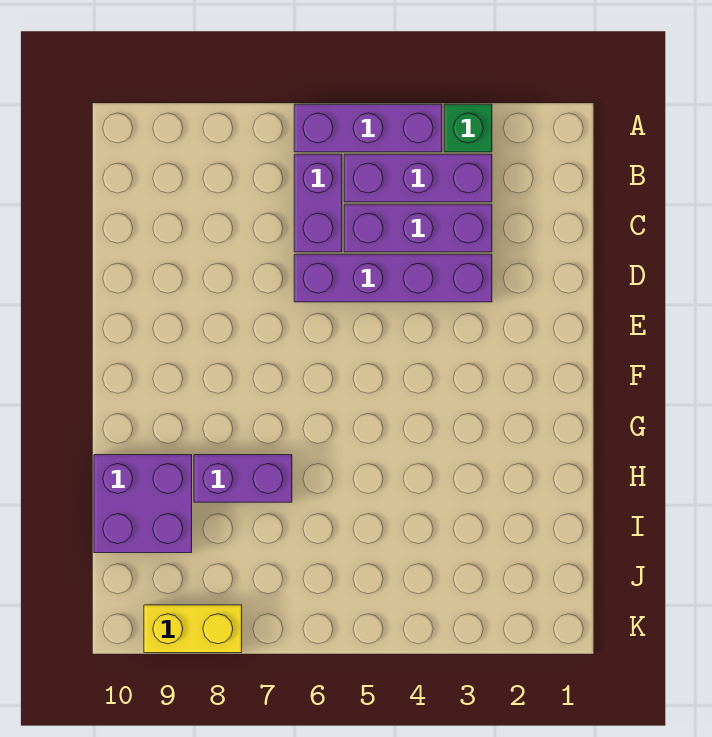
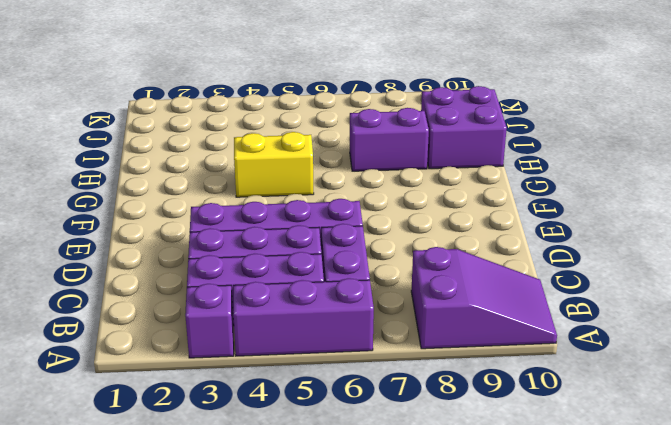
green brick A3 level 1 -> purple brick A3 level 1
none -> purple slope A8:B10 level 1 top 8
yellow brick K8:K9 level 1 -> yellow brick G4:G5 level 1

